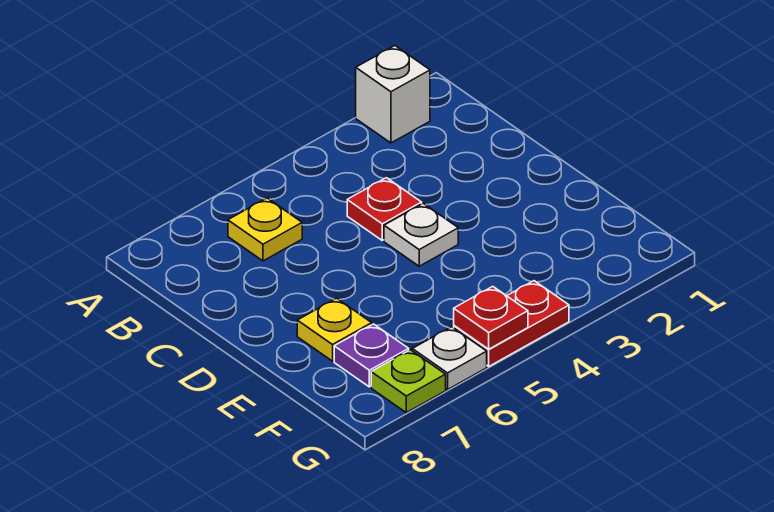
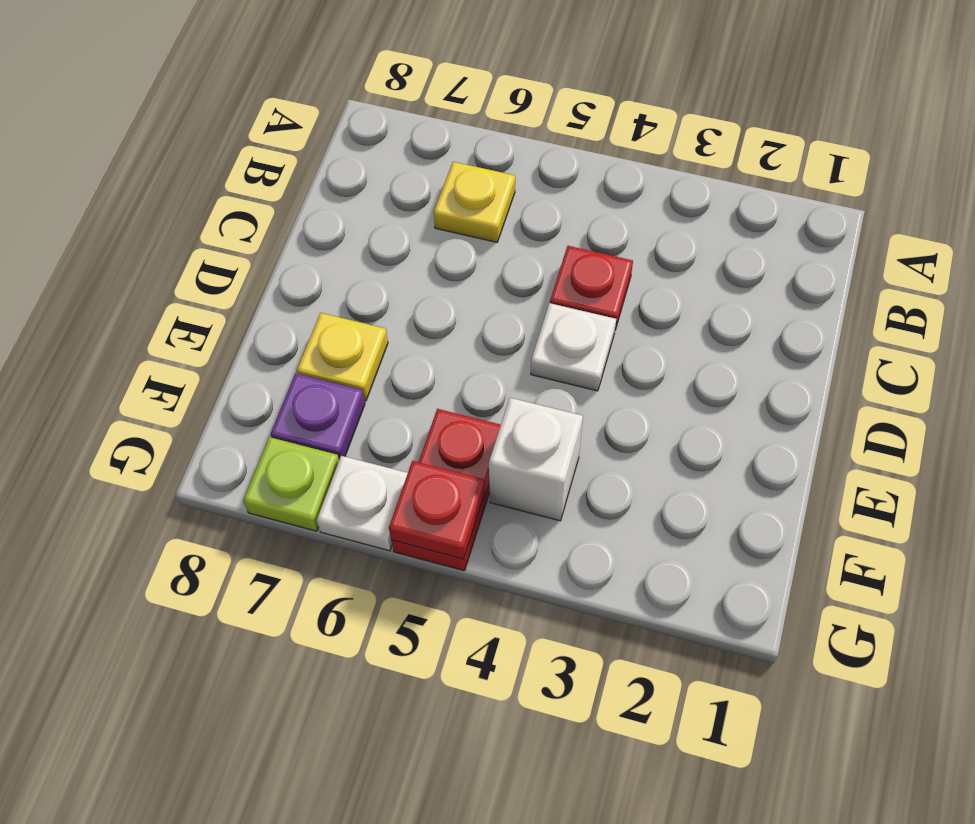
white brick A2 level 1 -> white brick F4 level 1
red plate G4:G5 level 1 -> red plate F5:G5 level 1

